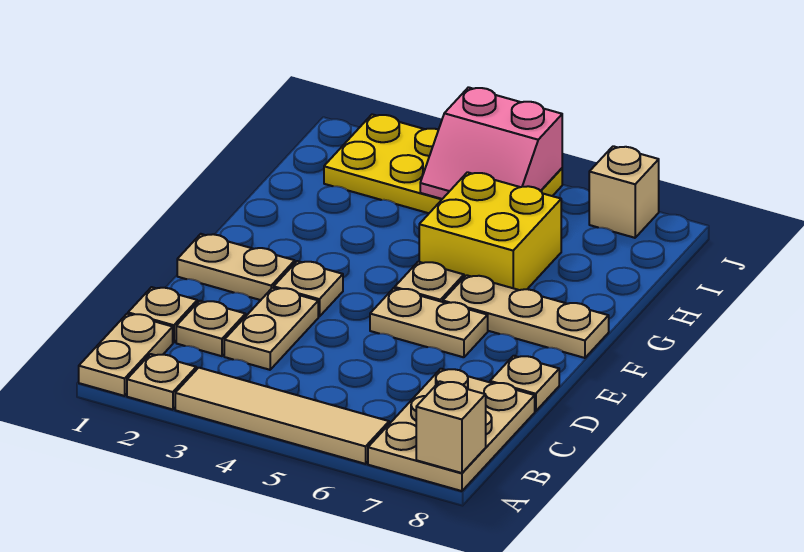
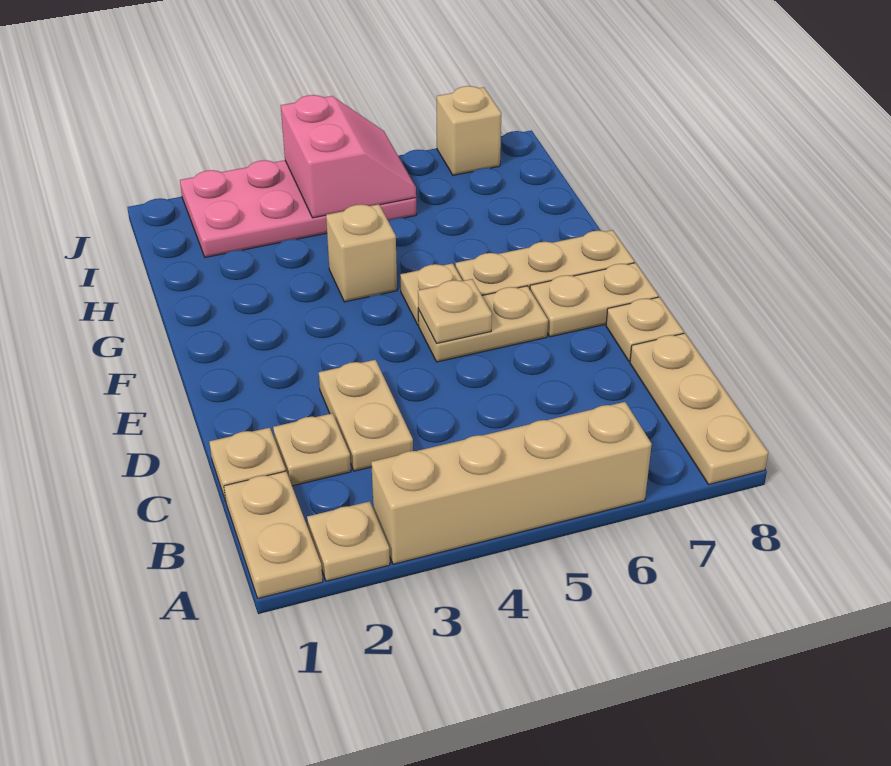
tan tile A3:A6 level 1 -> tan brick A3:A6 level 1
tan plate A7:C8 level 1 -> tan plate A8:C8 level 1
tan brick A8 level 2 -> tan brick G4 level 1
tan plate E1:E2 level 1 -> tan plate E7:E8 level 1
tan plate E3 level 1 -> tan plate E5 level 2
yellow brick G5:H6 level 1 -> none
yellow plate I2:J5 level 1 -> pink plate I2:J5 level 1
pink slope I4:J5 level 2 top J -> pink slope I4:J5 level 2 top 4

